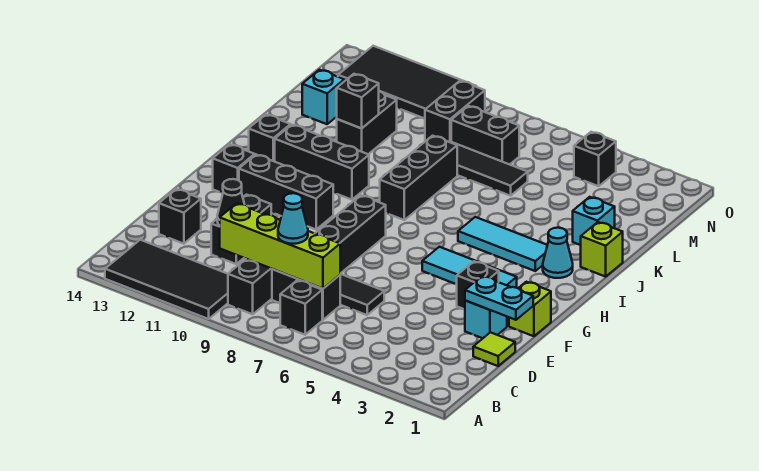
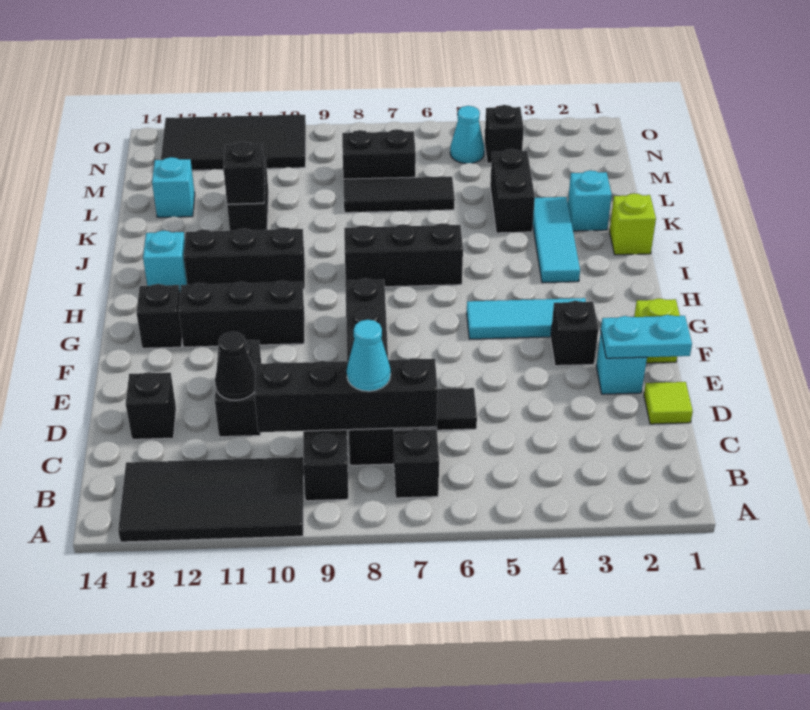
lime brick C7:C10 level 2 -> black brick C7:C10 level 2
cyan cone I2 level 1 -> cyan cone N5 level 1
cyan tile I3:I5 level 1 -> cyan tile I3:K3 level 1
black brick I8:K8 level 1 -> black brick I6:I8 level 1
black brick I13 level 1 -> cyan brick I13 level 1
black brick M9:N9 level 1 -> black brick K4:L4 level 1

